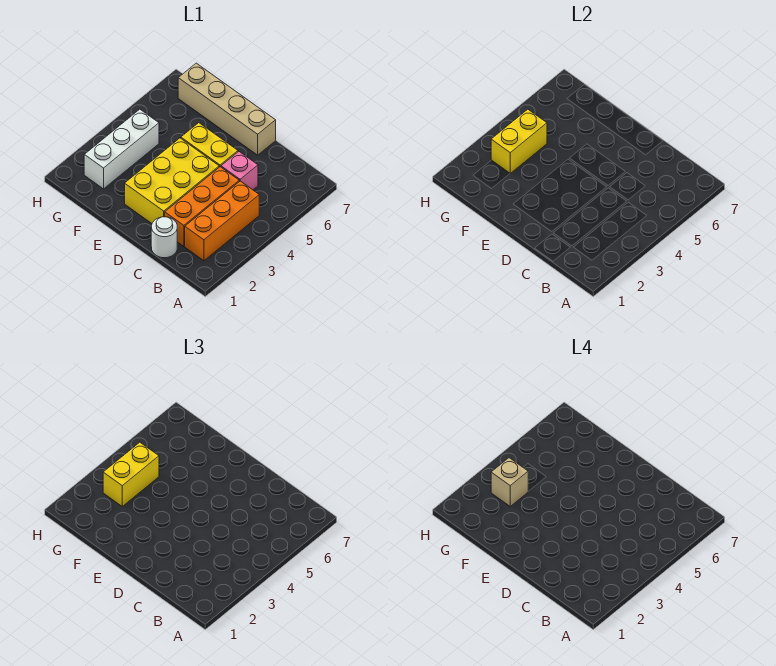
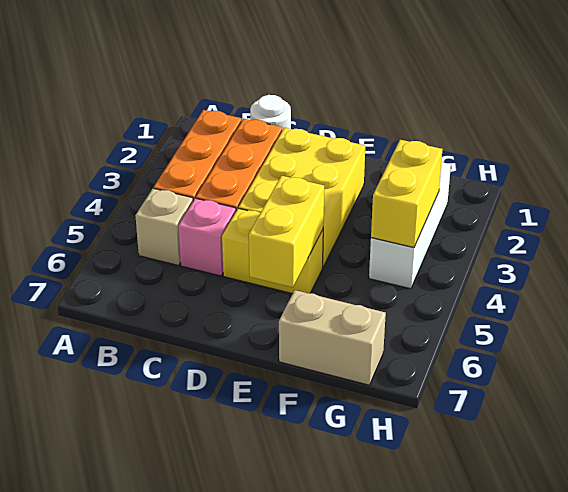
tan brick D7:G7 level 1 -> tan brick F7:G7 level 1
yellow brick G3:G4 level 3 -> yellow brick E5:E6 level 2
tan brick G3 level 4 -> tan brick B5 level 1

